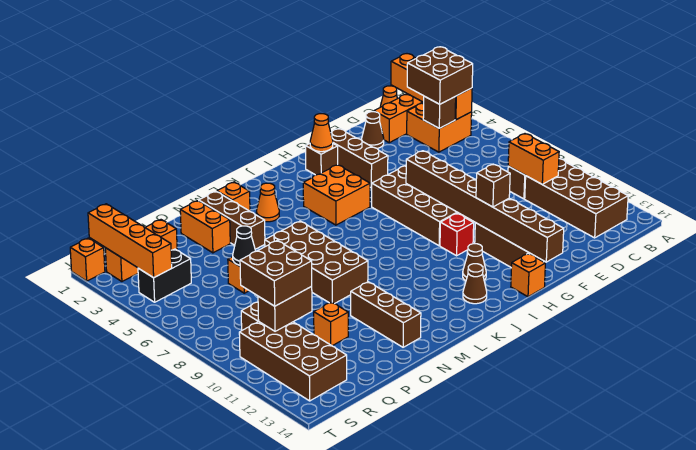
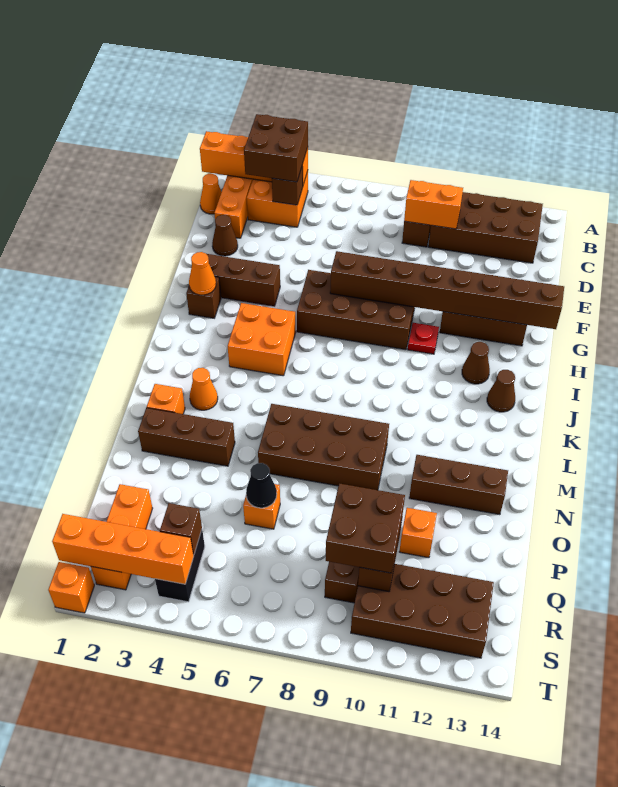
brown brick G11 level 3 -> brown brick R4 level 2
red brick H10 level 1 -> red plate H10 level 1
orange brick H14 level 1 -> none
orange brick O2:O3 level 1 -> none

